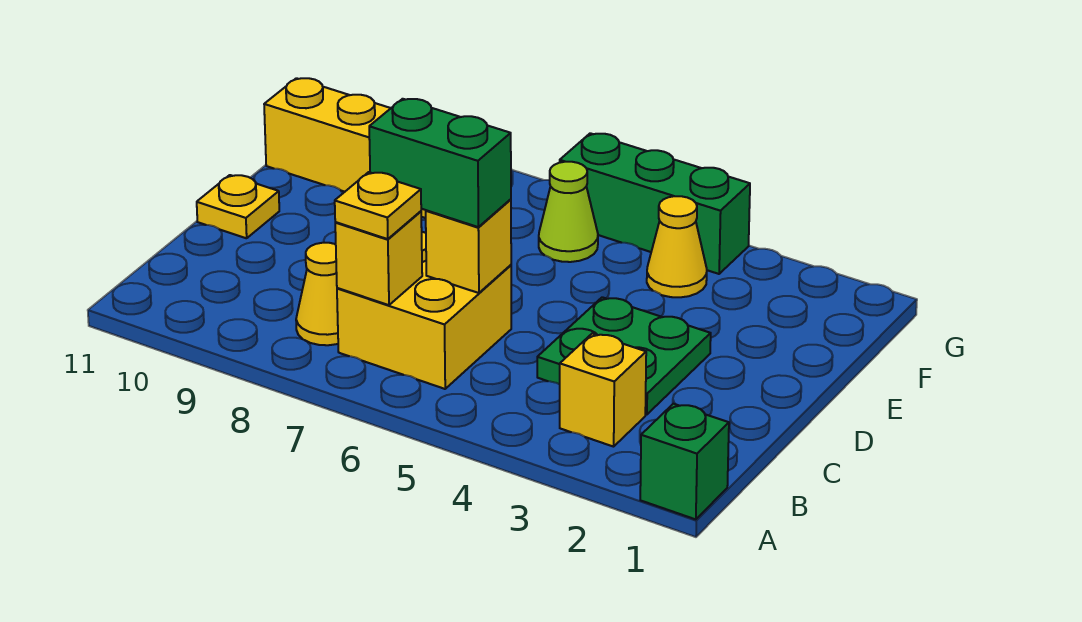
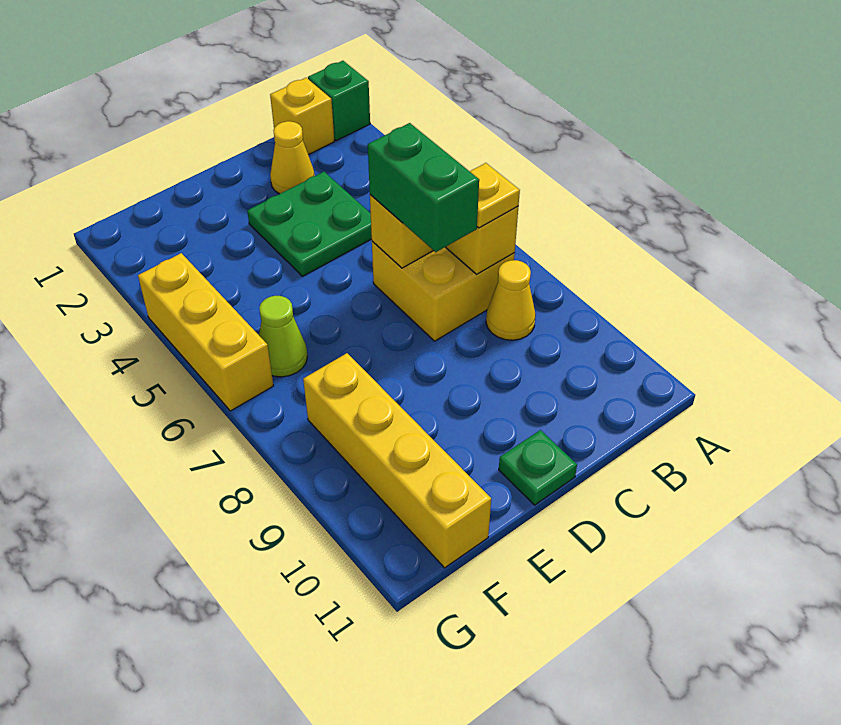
yellow brick B3 level 1 -> yellow brick B1 level 1
yellow plate D11 level 1 -> green plate D11 level 1
yellow cone F4 level 1 -> yellow cone C2 level 1
green brick G4:G6 level 1 -> yellow brick G4:G6 level 1

